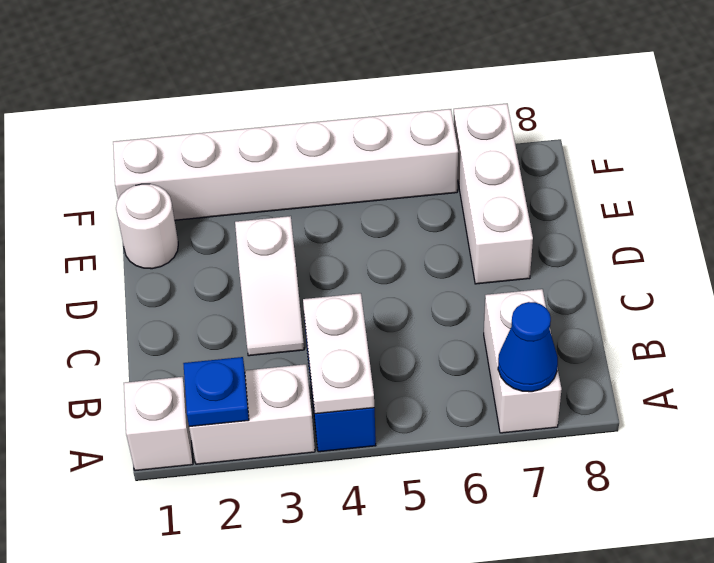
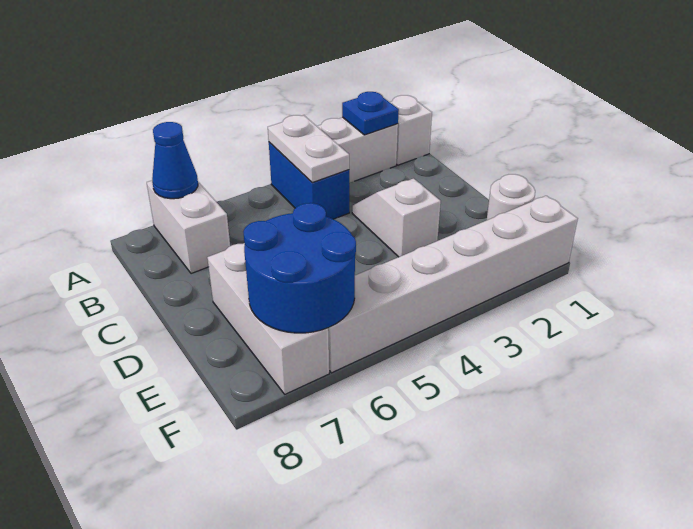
none -> blue round brick E6:F7 level 2

